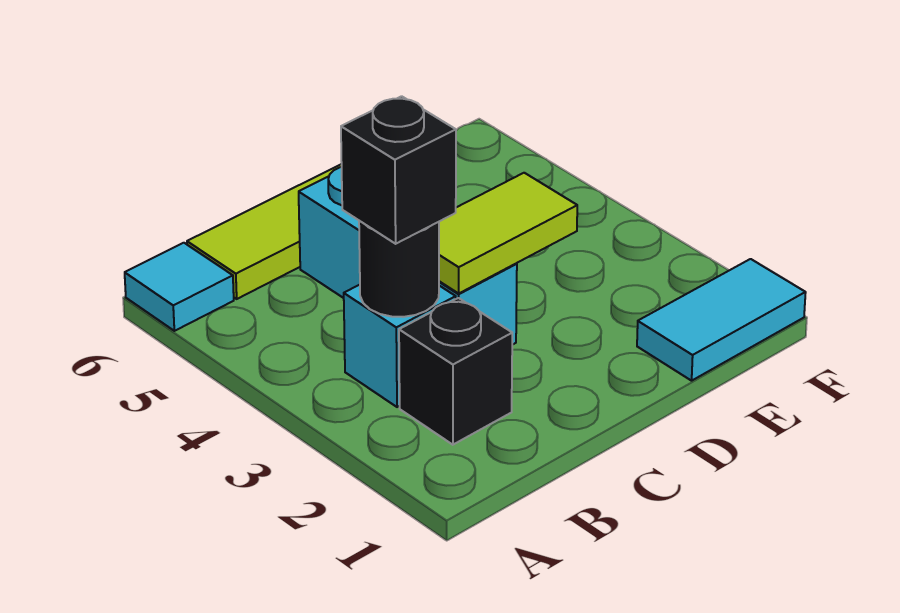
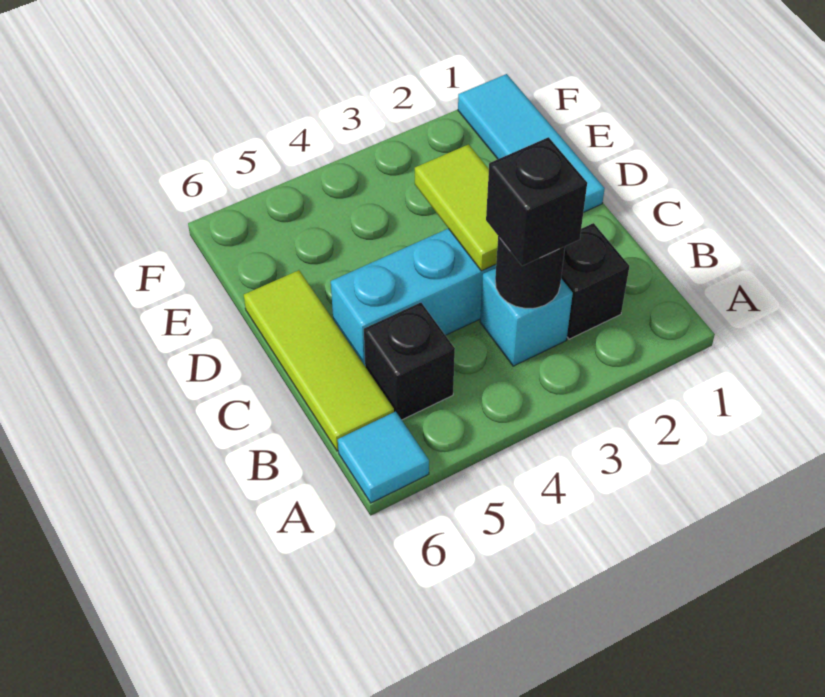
none -> black brick B5 level 1
cyan tile E1:F1 level 1 -> cyan tile D1:F1 level 1

